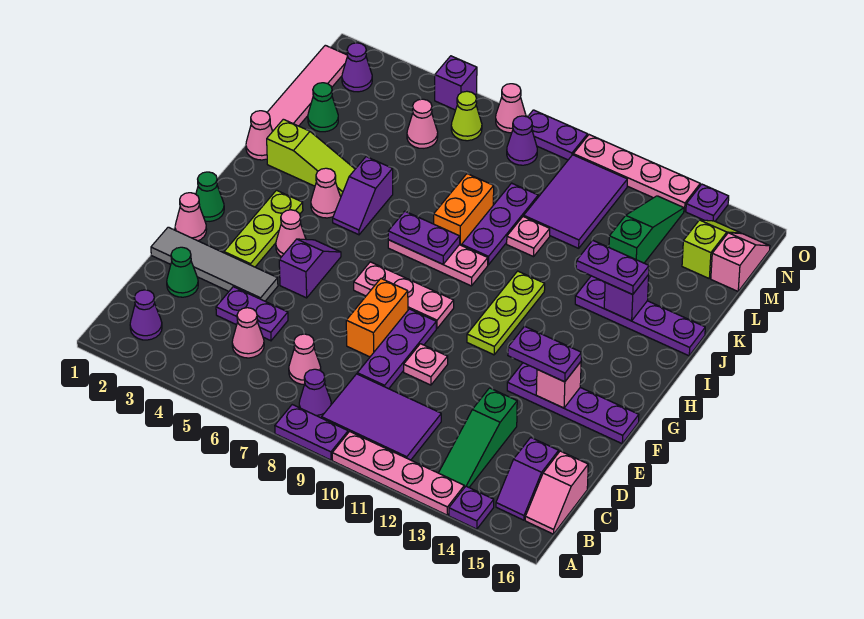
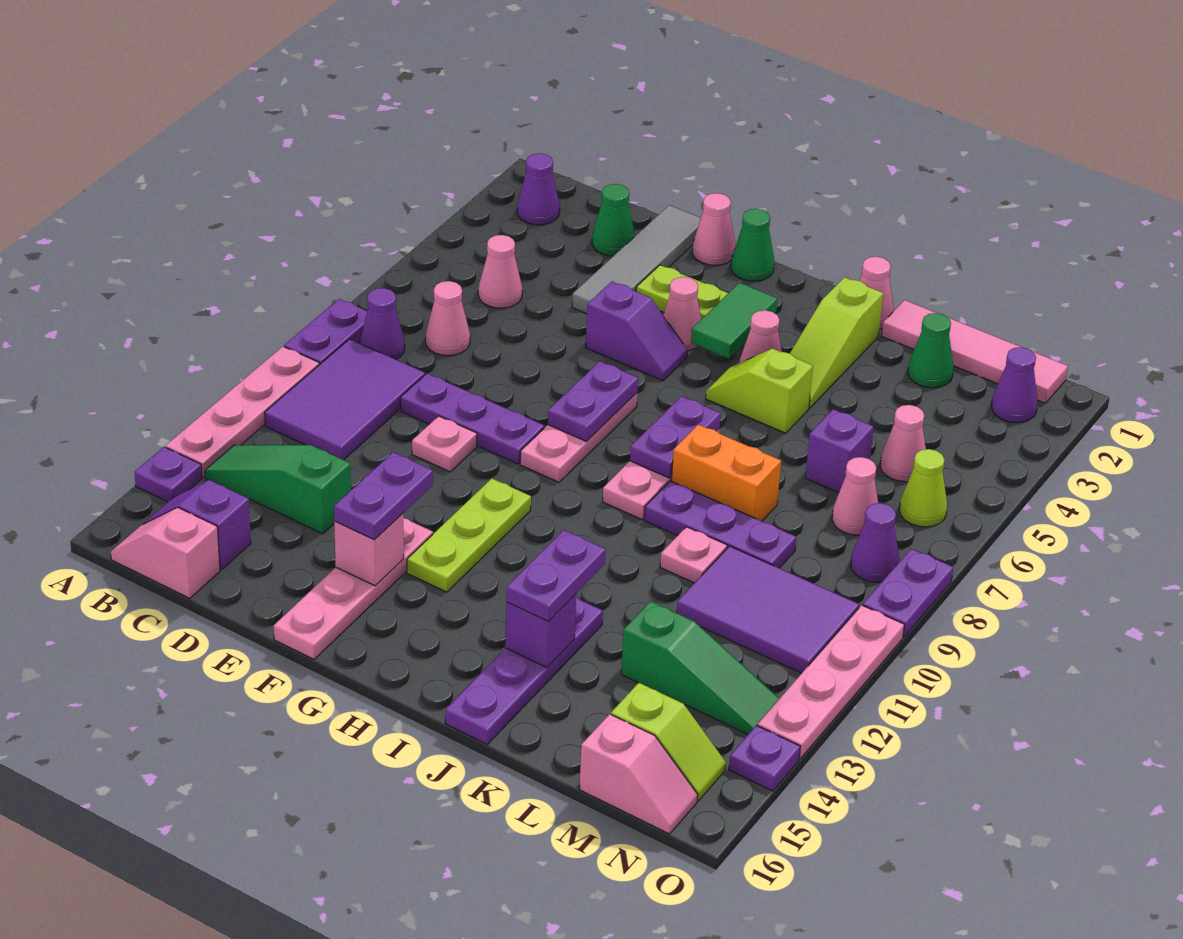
purple plate D4:D5 level 1 -> purple plate G7:G8 level 2
orange brick E8:F8 level 1 -> none
purple plate F13:F16 level 1 -> pink plate F13:F16 level 1
lime plate G11:I11 level 1 -> lime plate G11:G13 level 1
none -> green tile H3:H4 level 2
purple slope I5:J5 level 1 top J -> lime slope I5:J5 level 1 top J
purple brick O5 level 1 -> purple brick L6 level 1
pink cone O7 level 1 -> pink cone M7 level 1

